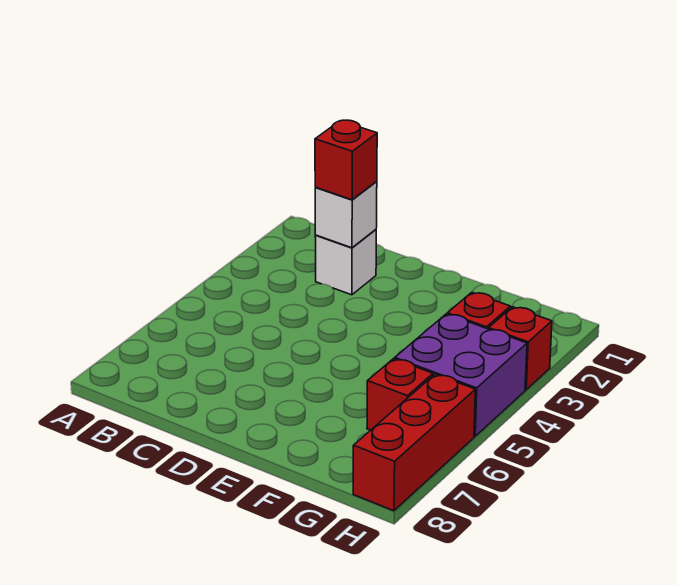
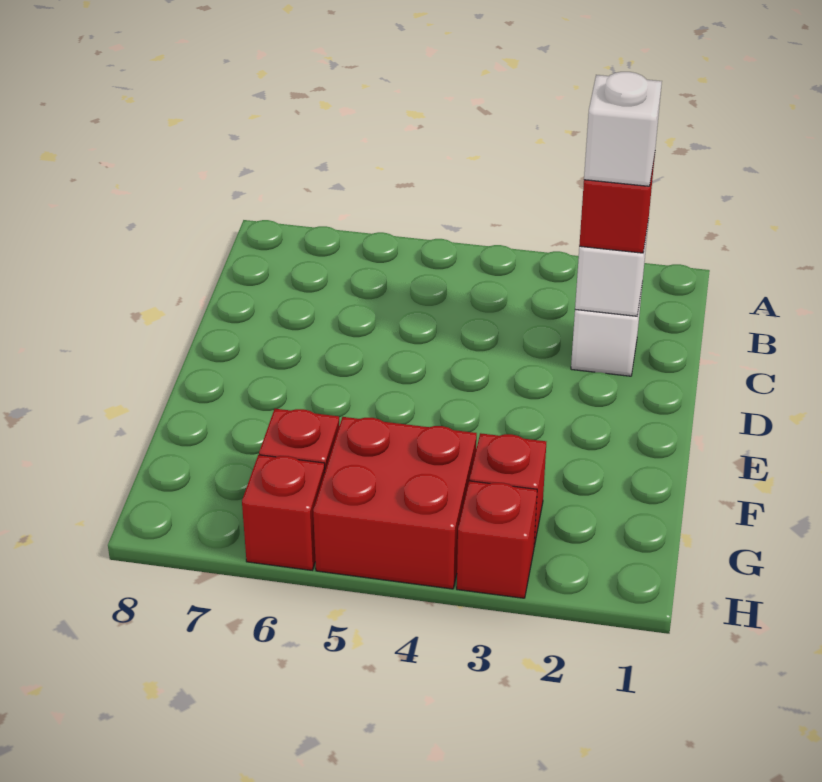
none -> white brick C2 level 4
purple brick G4:H5 level 1 -> red brick G4:H5 level 1
red brick H6:H8 level 1 -> red brick H6 level 1

